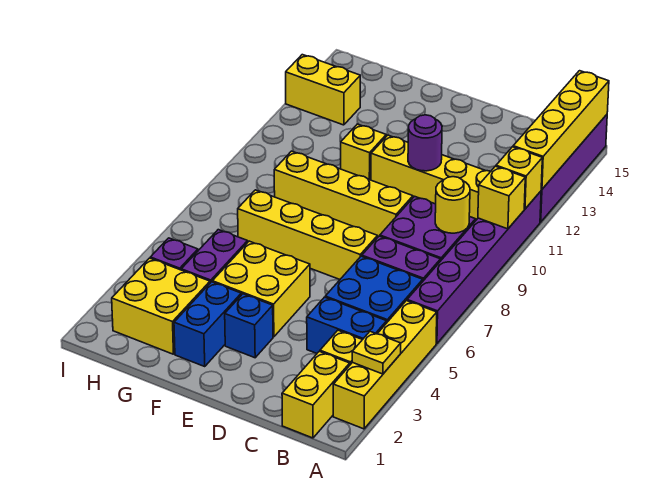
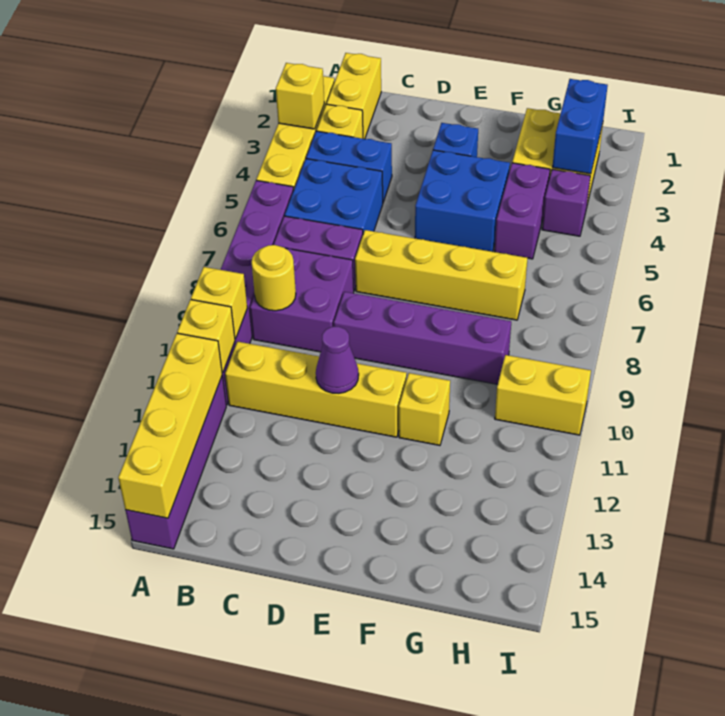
yellow plate A3 level 2 -> yellow brick A3 level 2
yellow brick D9:G9 level 1 -> purple brick D9:G9 level 1
purple round brick D11 level 2 -> purple cone D11 level 2
yellow brick E4:F5 level 1 -> blue brick E4:F5 level 1
blue brick F2:F3 level 1 -> blue brick H2:H3 level 2
yellow brick H13:I13 level 1 -> yellow brick H10:I10 level 1

